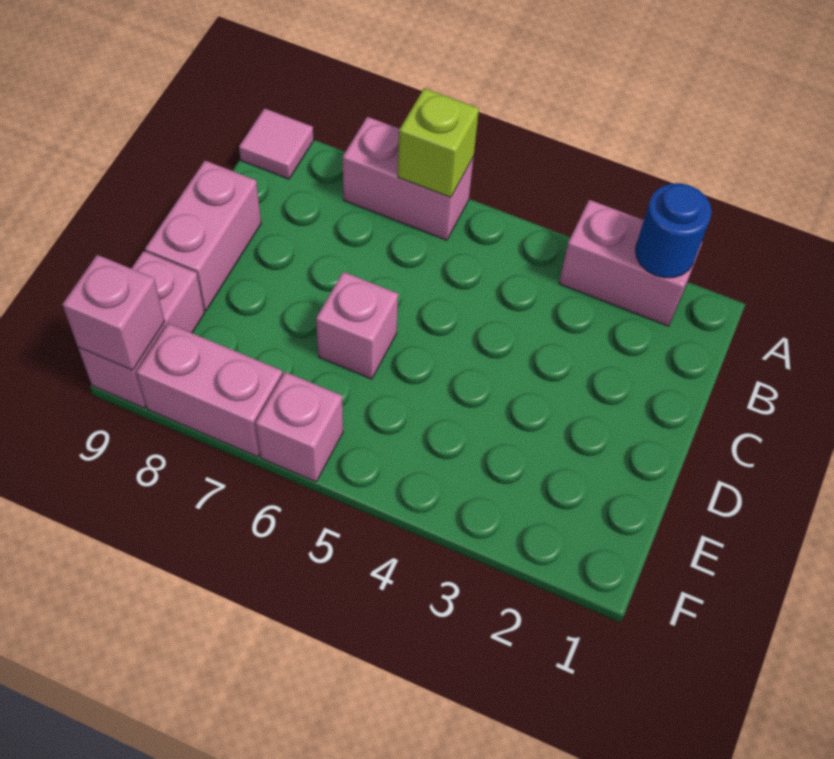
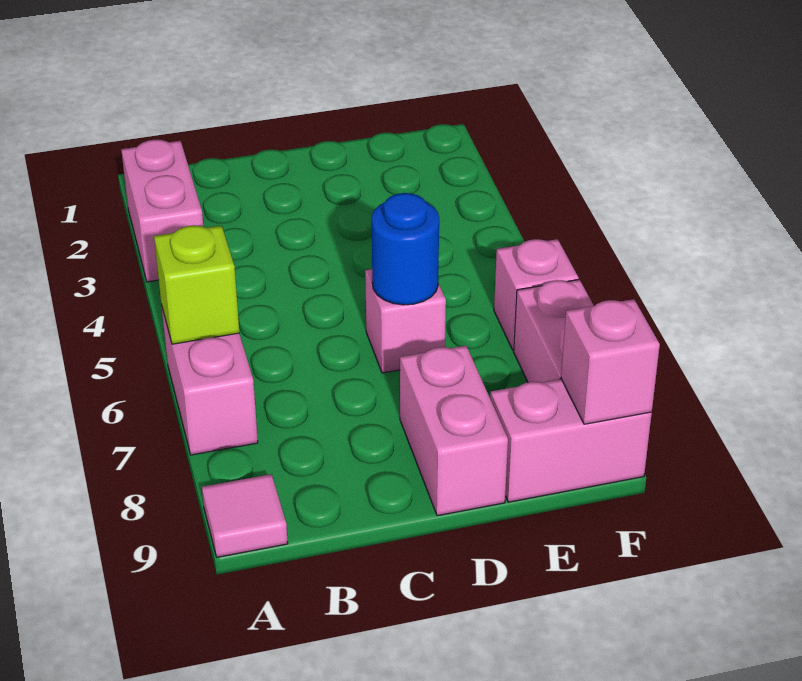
blue round brick A2 level 2 -> blue round brick D6 level 2
pink brick C9:D9 level 1 -> pink brick D8:D9 level 1

